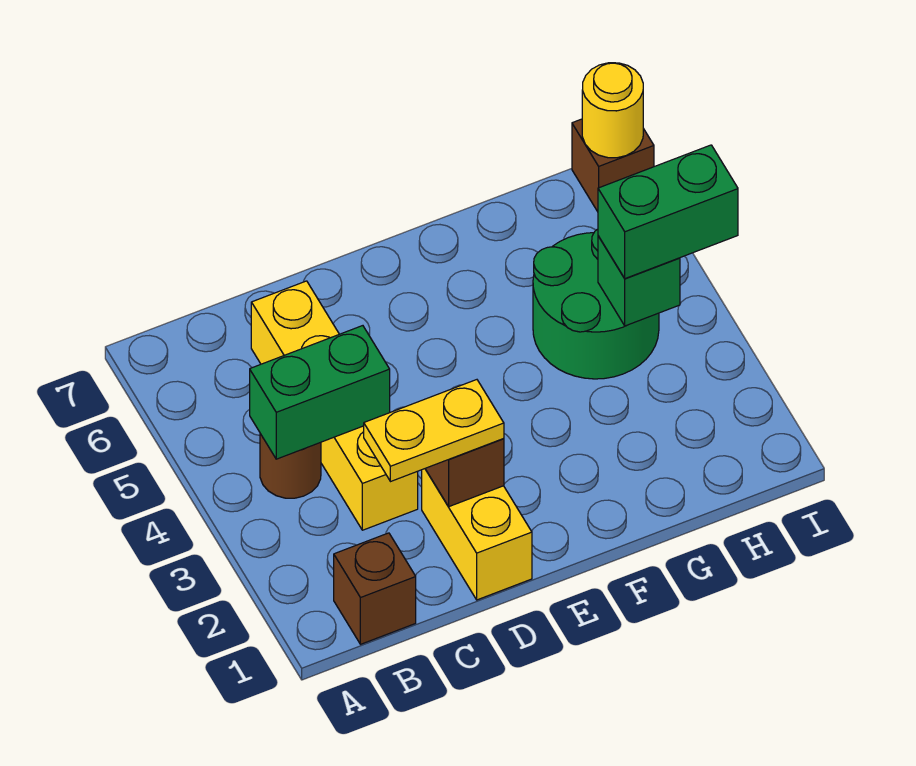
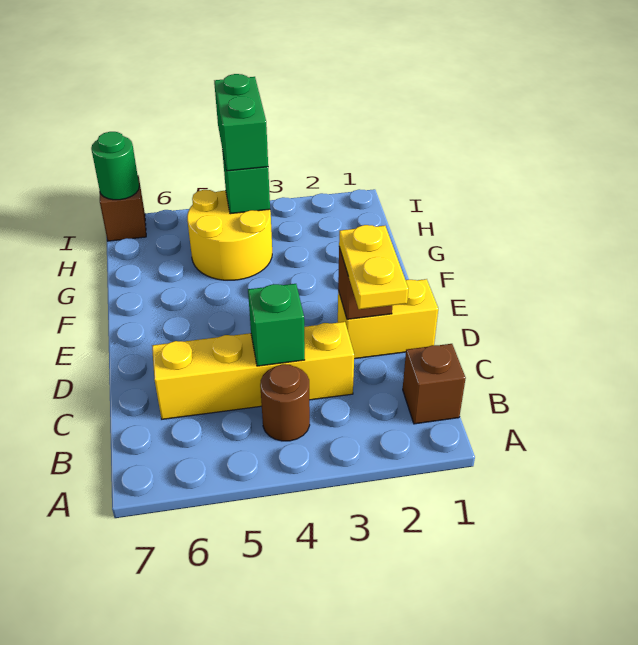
green brick B4:C4 level 2 -> green brick C4 level 2
green round brick G4:H5 level 1 -> yellow round brick G4:H5 level 1
yellow round brick I7 level 2 -> green round brick I7 level 2

